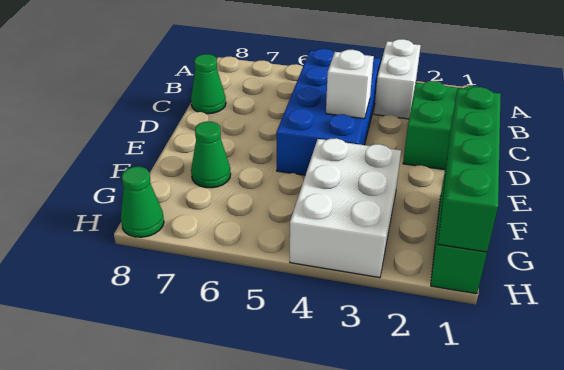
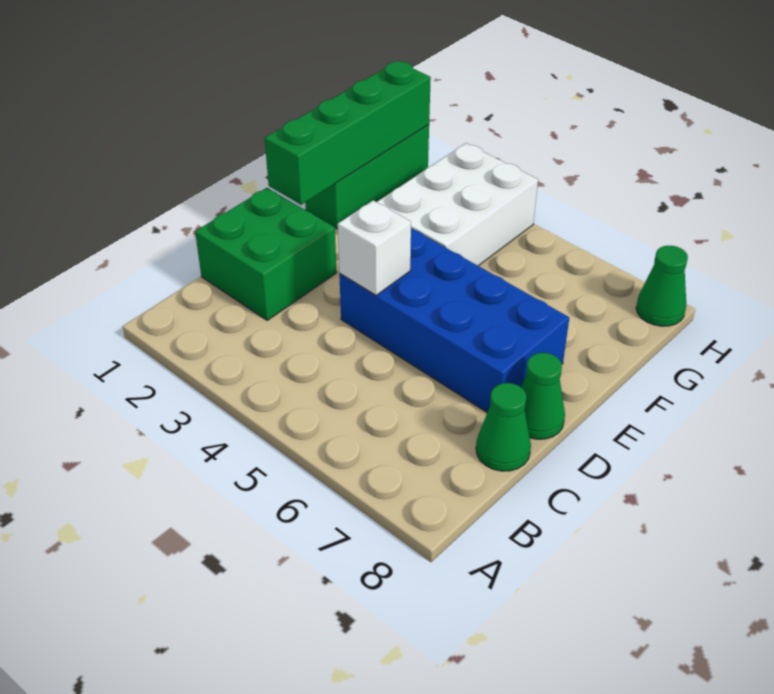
white brick A3:B3 level 1 -> none
blue brick B4:E5 level 1 -> blue brick D4:E7 level 1
green cone F7 level 1 -> green cone D8 level 1

